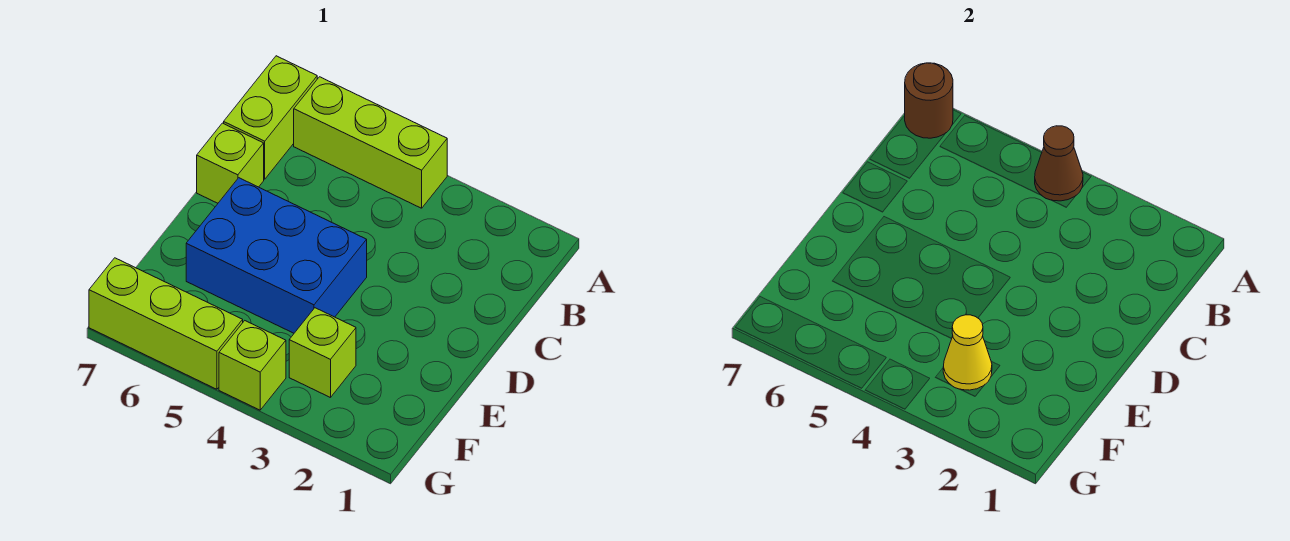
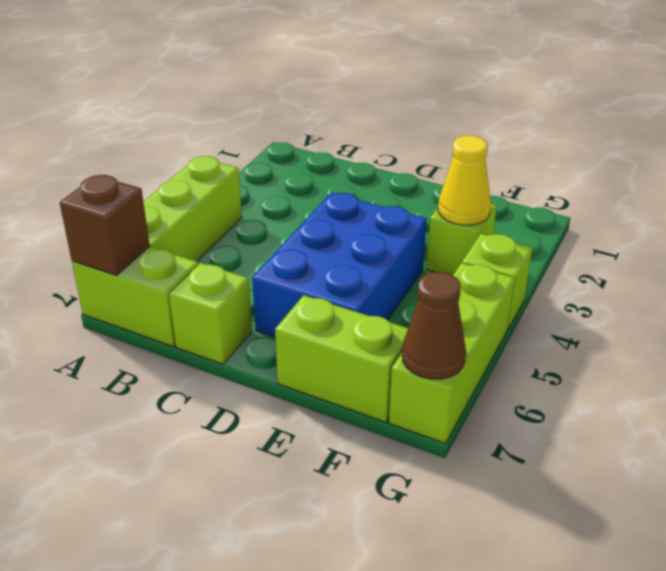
brown cone A4 level 2 -> brown cone G7 level 2
brown round brick A7 level 2 -> brown brick A7 level 2
none -> lime brick E7:F7 level 1

